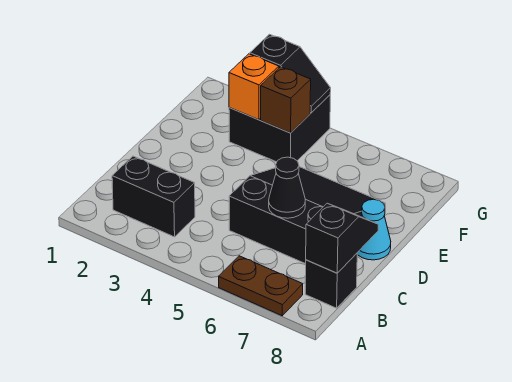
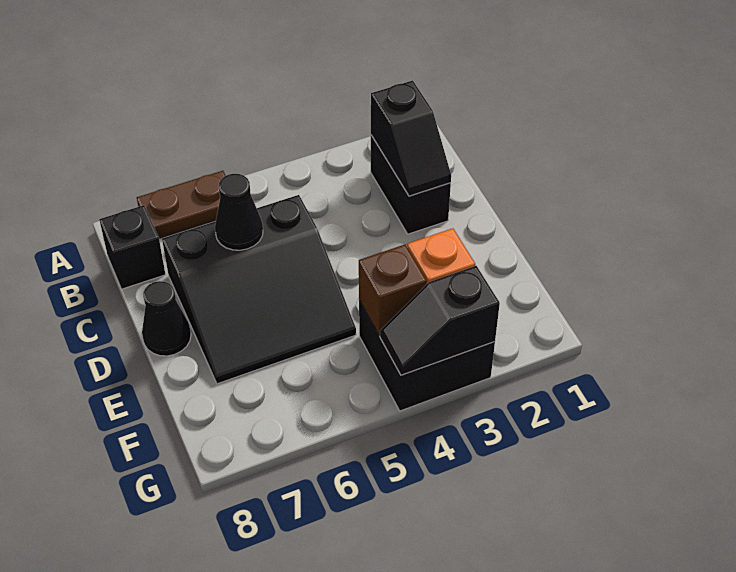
black brick B2:B3 level 1 -> black brick B2:C2 level 1
black slope B8:C8 level 2 top B -> black slope B2:C2 level 2 top B
cyan cone D8 level 1 -> black cone D8 level 1

